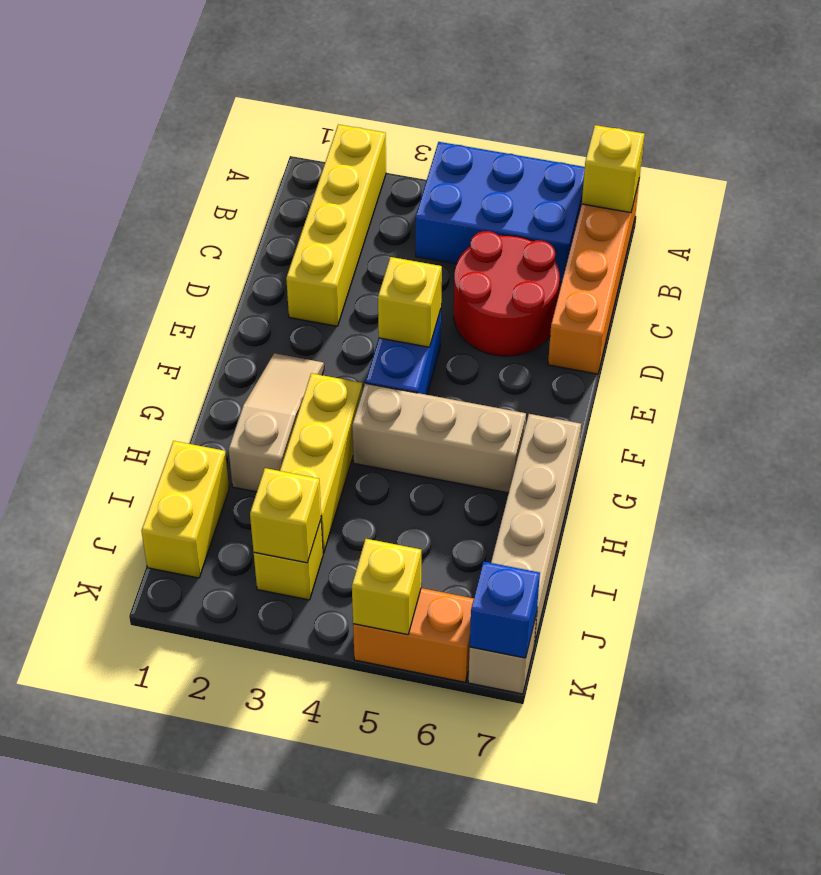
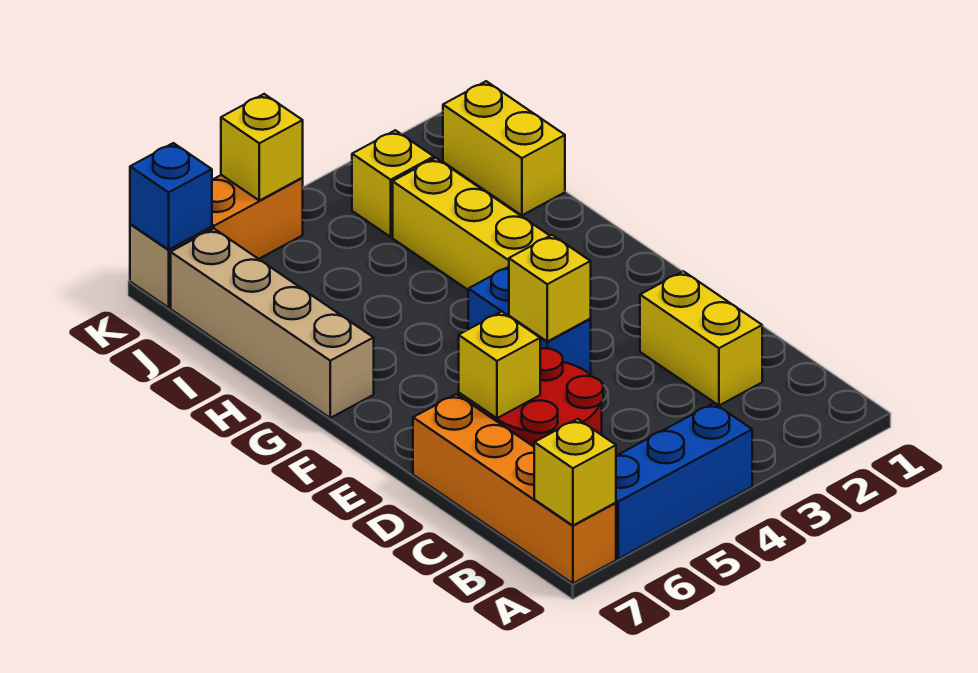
yellow brick A2:D2 level 1 -> yellow brick C2:D2 level 1
blue brick A4:B6 level 1 -> blue brick A4:A6 level 1
tan slope F2:H2 level 1 top H -> none
tan brick G4:G6 level 1 -> none
yellow brick J3 level 2 -> yellow brick D6 level 2

